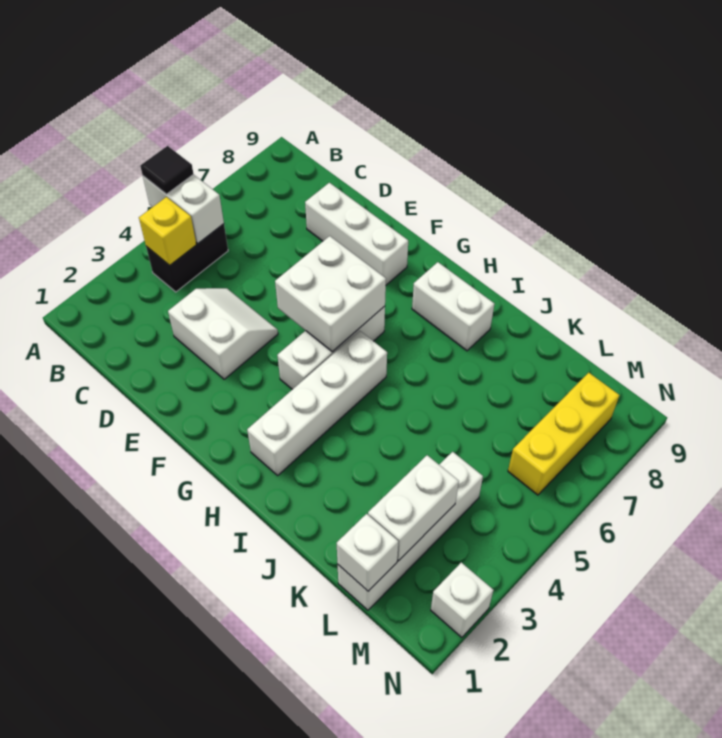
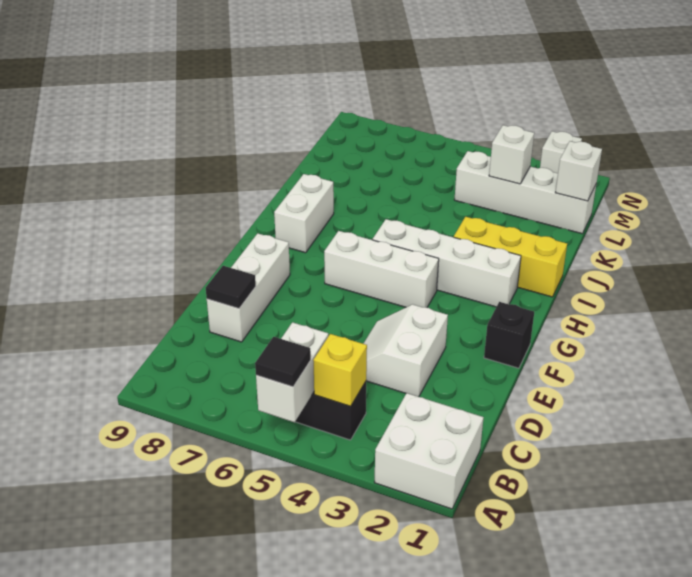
none -> black tile D8 level 2
none -> black brick F1 level 1
white brick F5:G6 level 2 -> white brick A1:B2 level 1
white brick L2:L3 level 2 -> white brick L3 level 2
yellow brick M6:M8 level 1 -> yellow brick I1:I3 level 1

